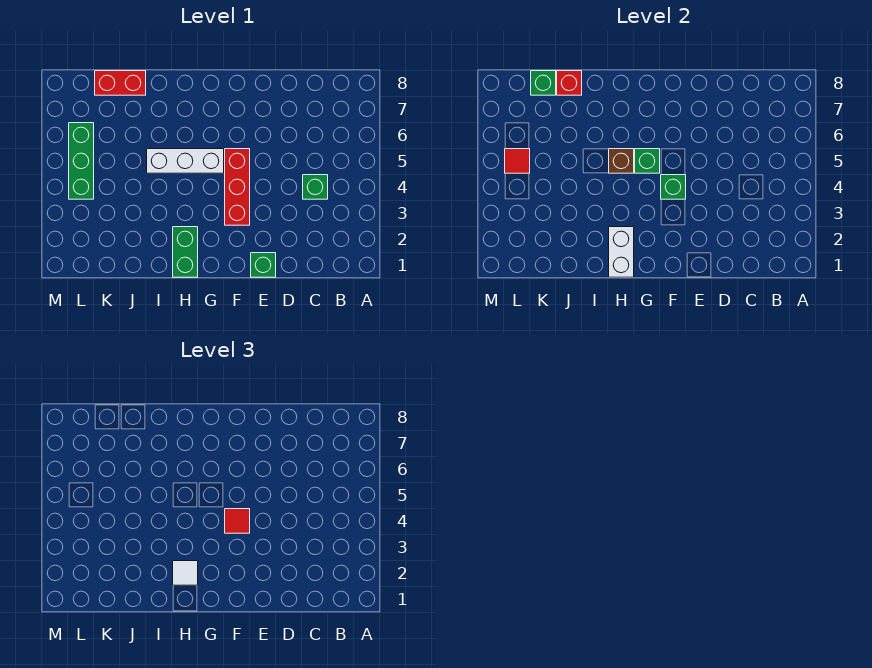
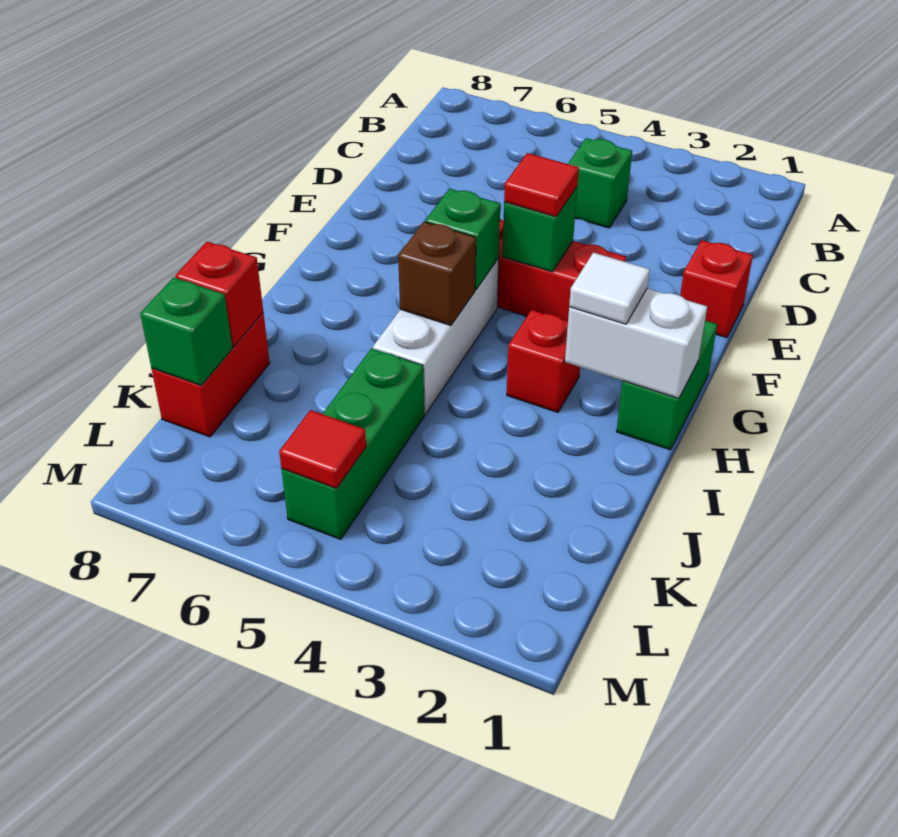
green brick E1 level 1 -> red brick E1 level 1
green brick H1:H2 level 1 -> green brick G1:H1 level 1
none -> red brick H3 level 1
green brick L4:L6 level 1 -> green brick J5:L5 level 1

